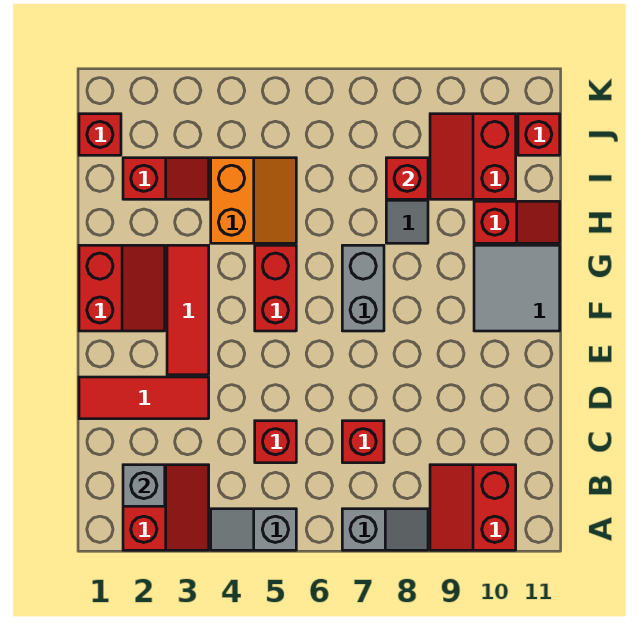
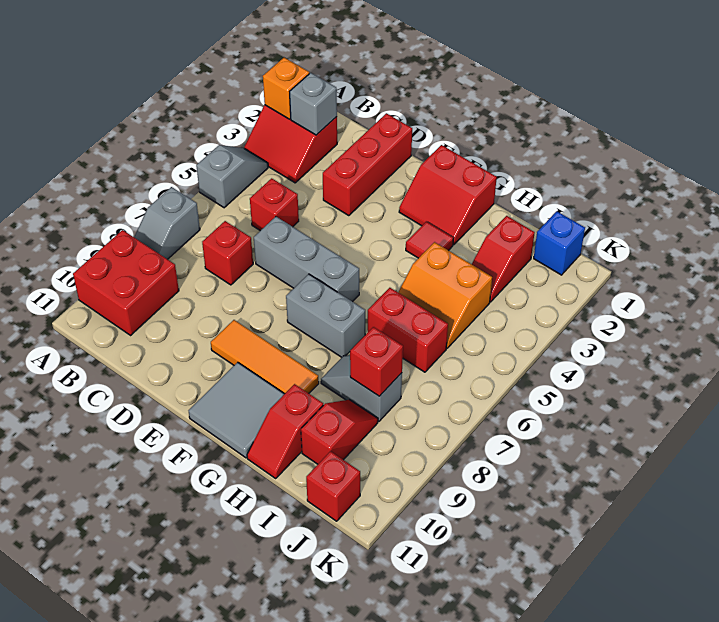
none -> orange brick A2 level 2
red slope A9:B10 level 1 top 10 -> red brick A9:B10 level 1
red tile D1:D3 level 1 -> red brick D1:D3 level 1
none -> grey brick D6:F6 level 1
red tile E3:G3 level 1 -> red tile G3 level 1
none -> orange tile E9:G9 level 1
red brick F5:G5 level 1 -> red brick H6:I6 level 1
red slope I9:J10 level 1 top 10 -> red slope I9:I10 level 1 top 10
red brick J1 level 1 -> blue brick J1 level 1

